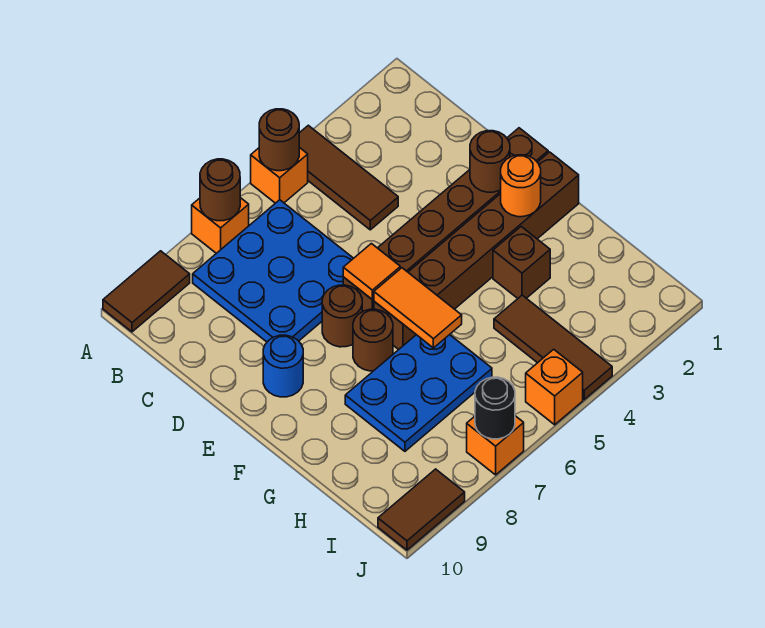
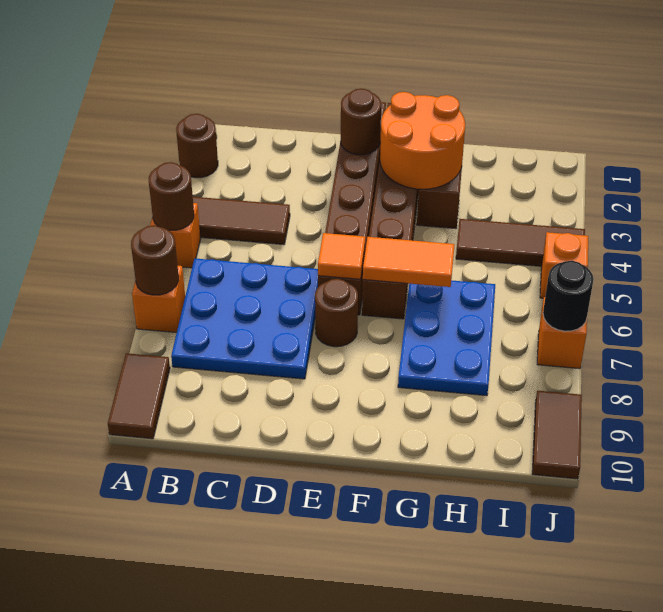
blue round brick E9 level 1 -> none
orange round brick F2 level 2 -> orange round brick F2:G3 level 2
brown round brick F7 level 1 -> brown round brick A2 level 1

